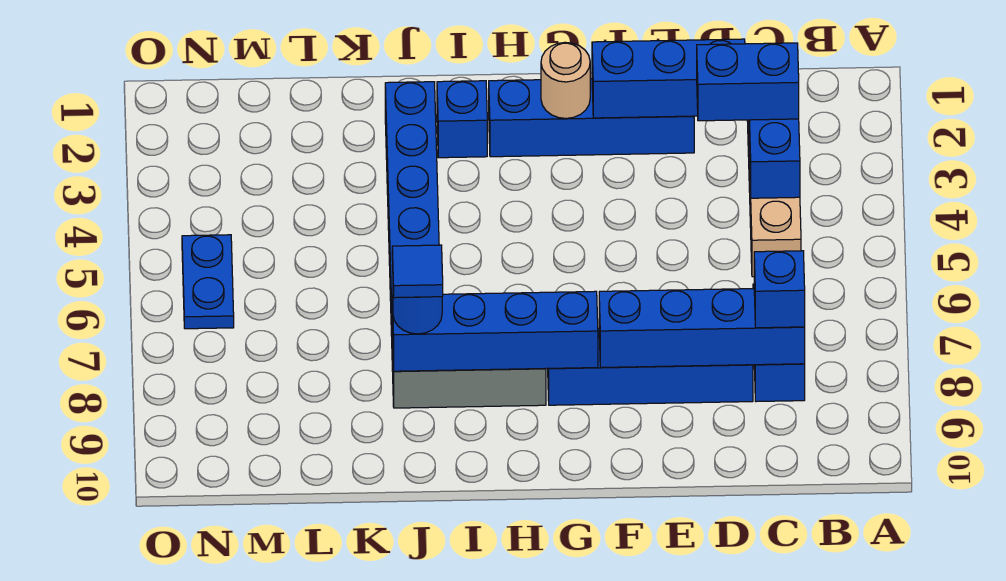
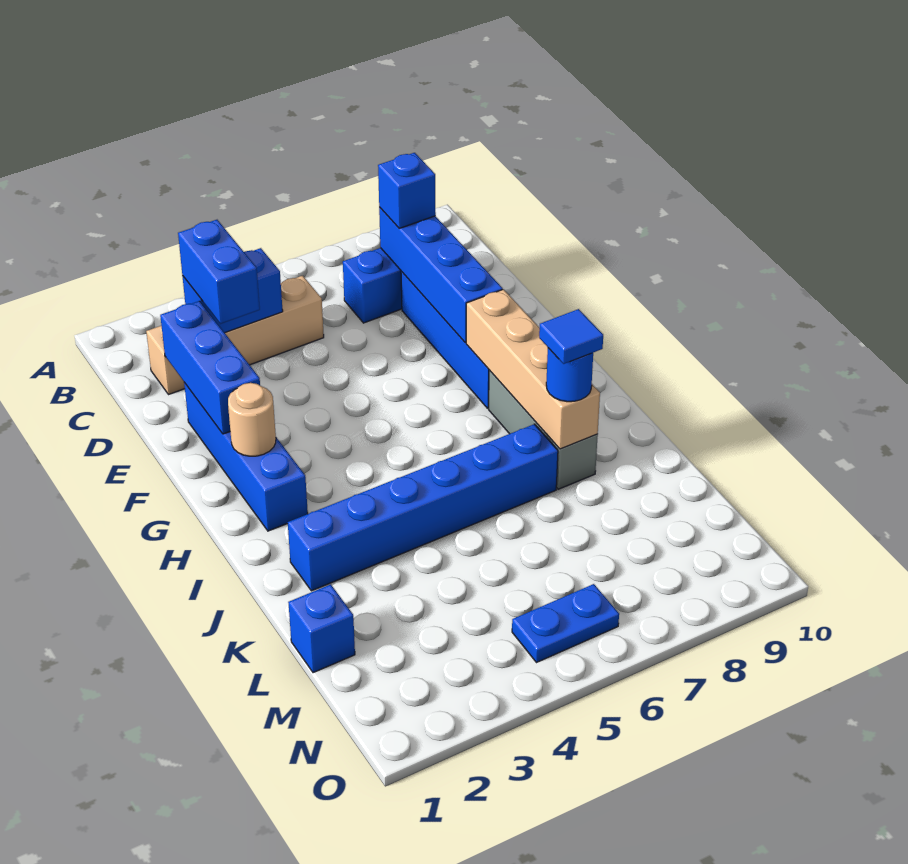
blue brick G8:J8 level 2 -> tan brick G8:J8 level 2
blue brick I2 level 1 -> blue brick L1 level 1

